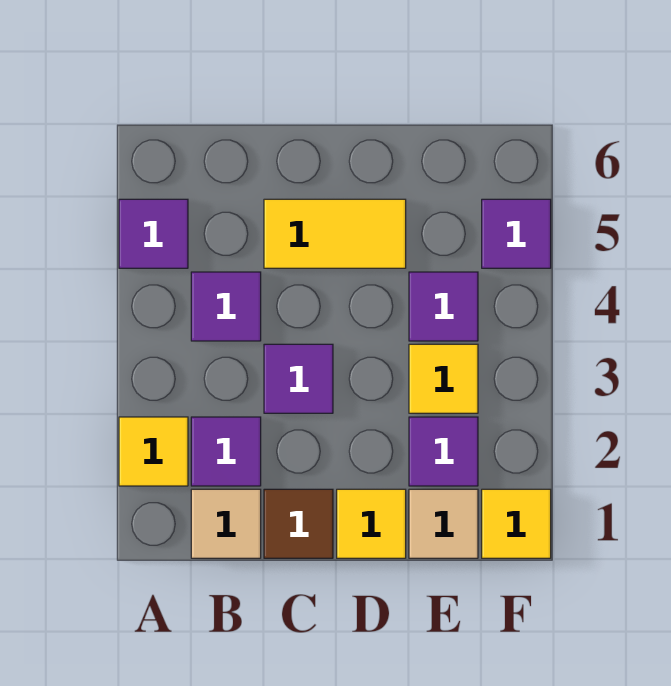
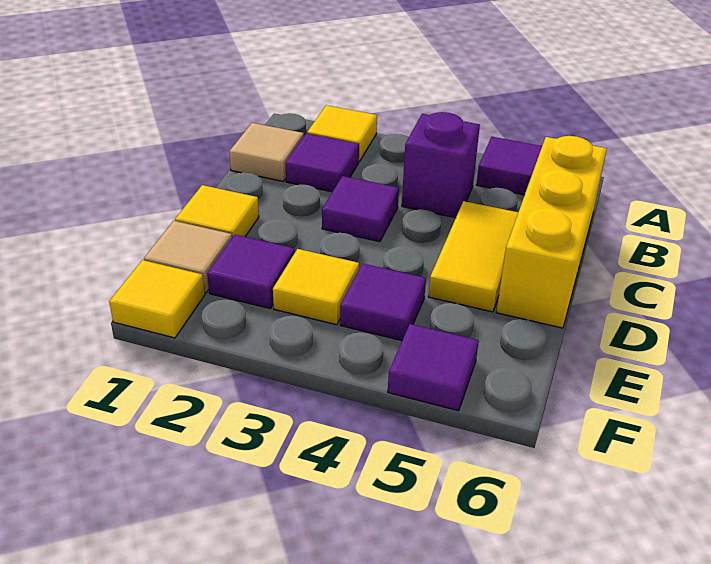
purple tile B4 level 1 -> purple brick B4 level 1
none -> yellow brick B6:D6 level 1
brown tile C1 level 1 -> none

